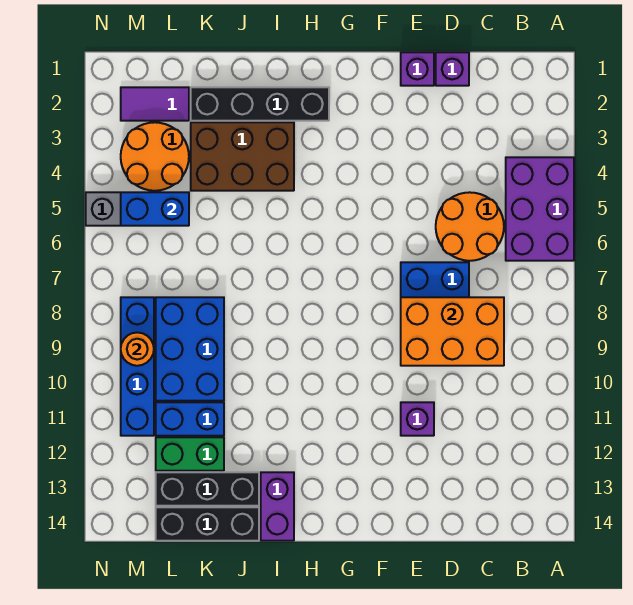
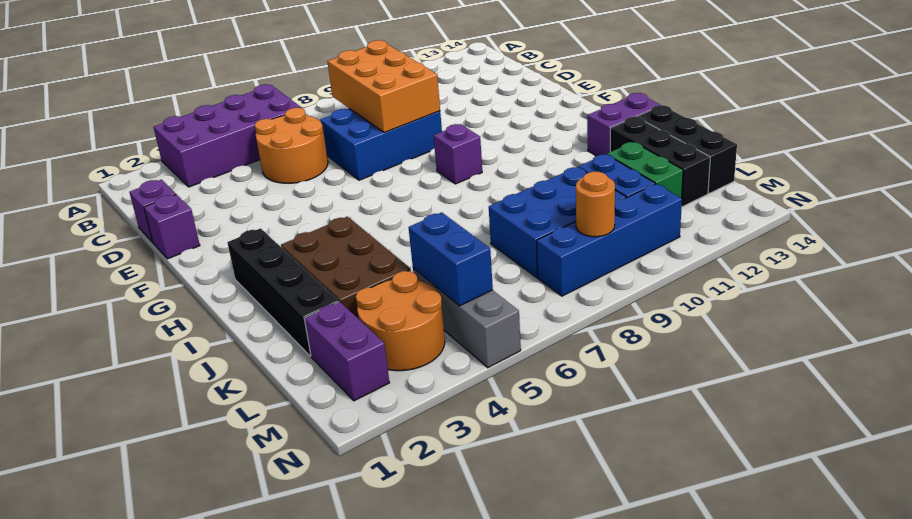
purple brick A4:B6 level 1 -> purple brick A3:B6 level 1
purple brick E11 level 1 -> purple brick G9 level 1
purple tile L2:M2 level 1 -> purple brick L2:M2 level 1

